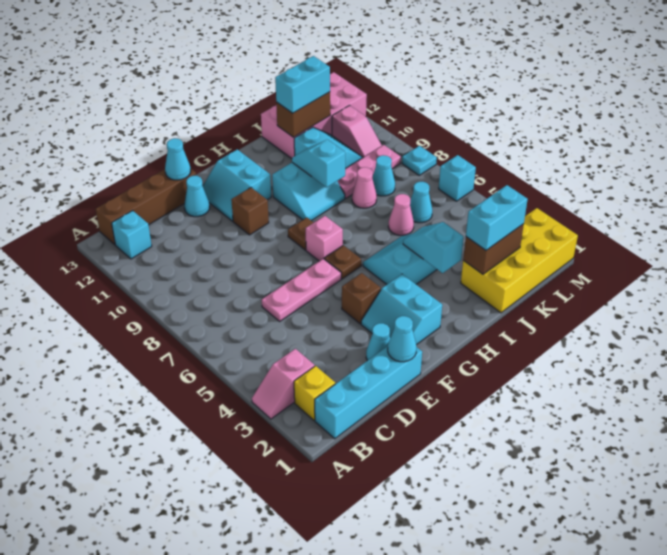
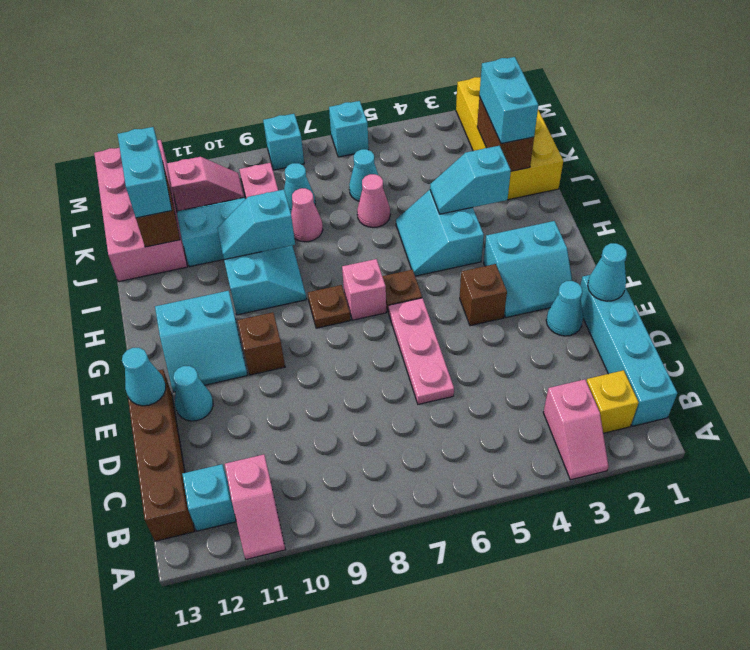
none -> pink slope A11:B11 level 1 top B
cyan plate M8 level 1 -> cyan brick M8 level 1

